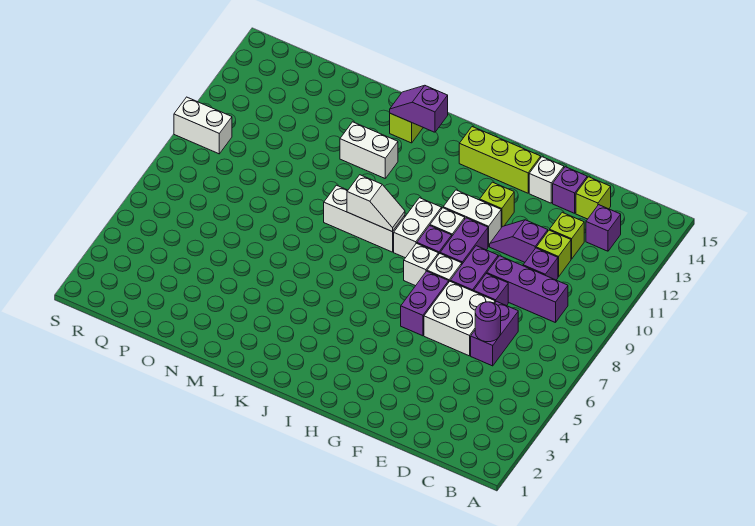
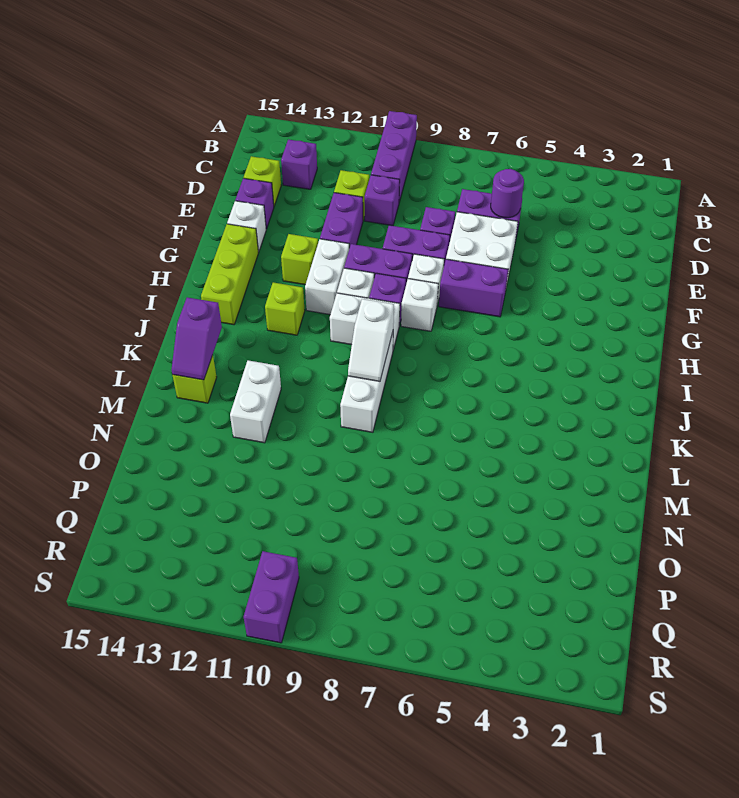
purple brick C9:E9 level 1 -> purple brick A10:C10 level 1
lime brick D12 level 1 -> lime brick I12 level 1
purple slope E11:F11 level 1 top E -> purple brick E11:F11 level 1
white slope J9:K9 level 2 top K -> white slope J9:K9 level 2 top J
white brick R10:S10 level 1 -> purple brick R10:S10 level 1

